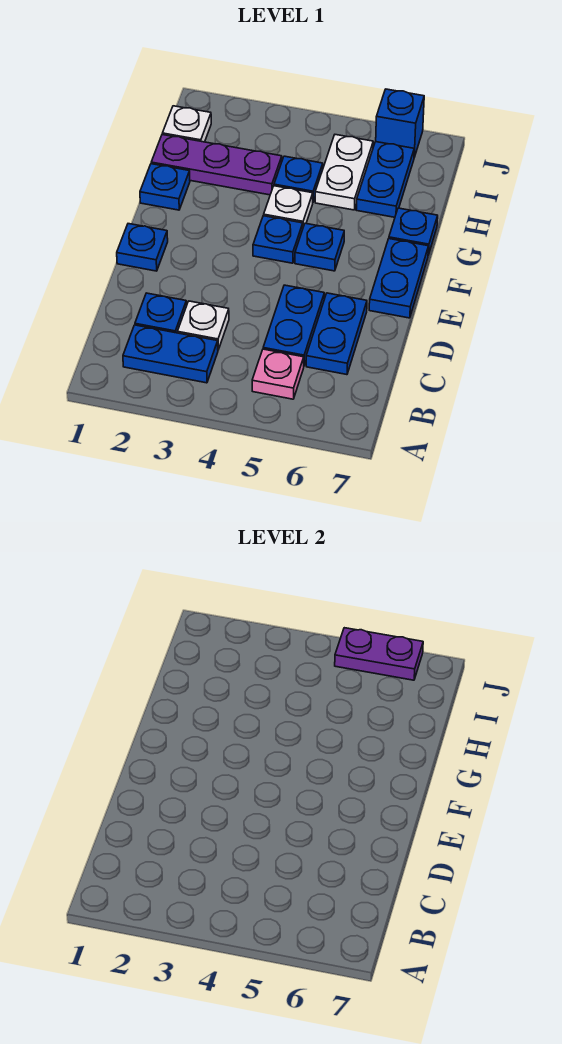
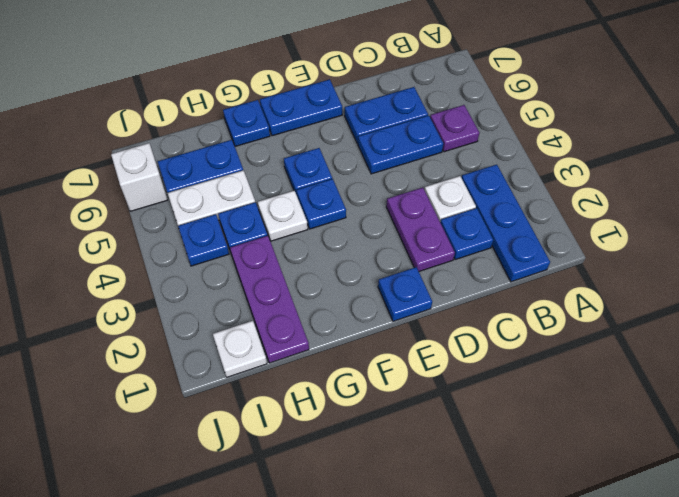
blue plate B2:B3 level 1 -> blue plate B1:B3 level 1
pink plate B5 level 1 -> purple plate B5 level 1
blue plate G1 level 1 -> blue plate I4 level 1
purple plate J5:J6 level 2 -> purple plate D2:D3 level 1
blue brick J6 level 1 -> white brick J6 level 1

